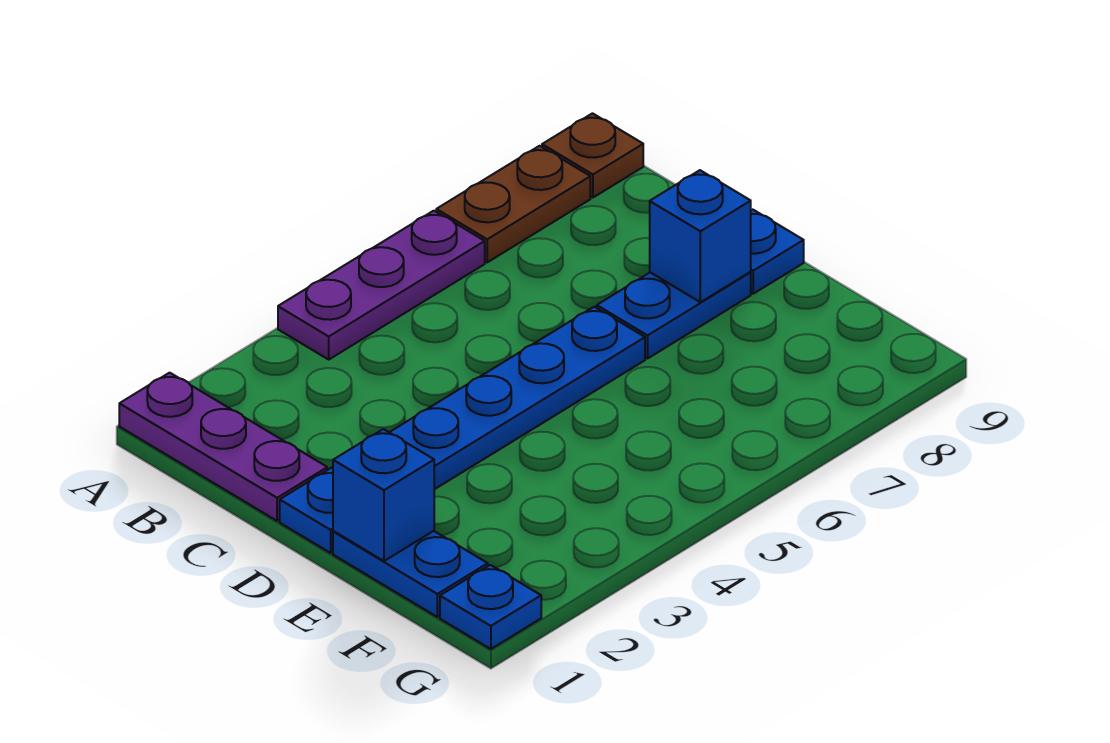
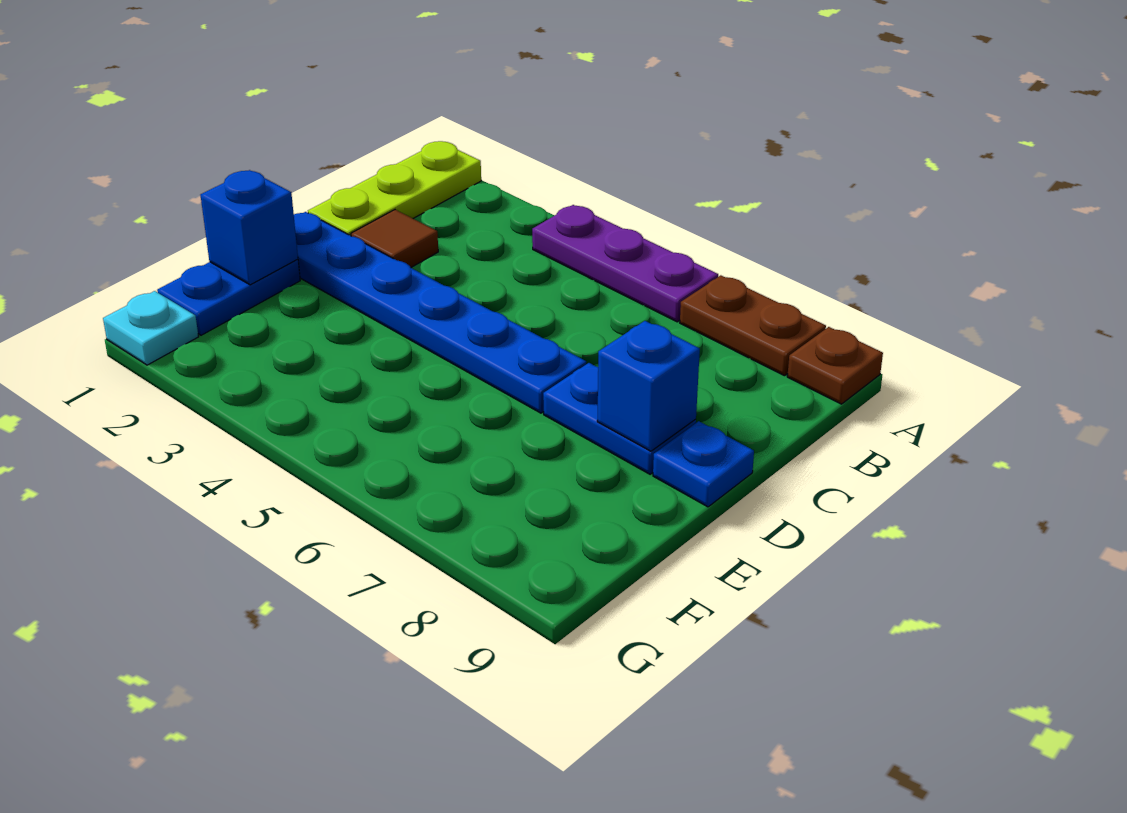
purple plate A1:C1 level 1 -> lime plate A1:C1 level 1
none -> brown tile C2 level 1
blue plate G1 level 1 -> cyan plate G1 level 1

